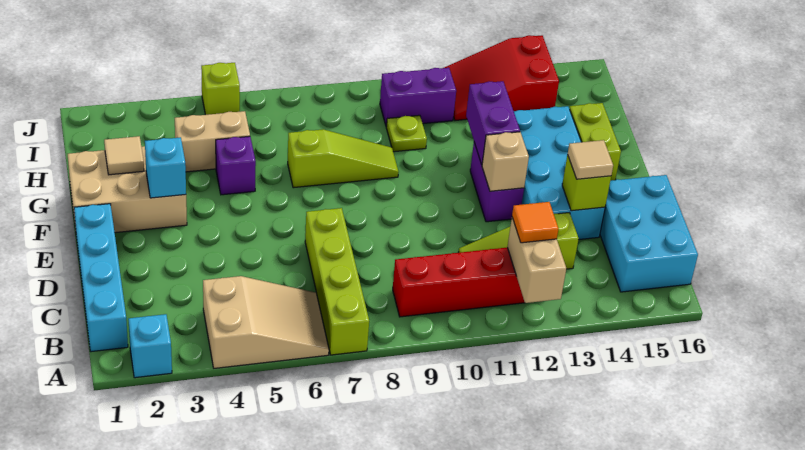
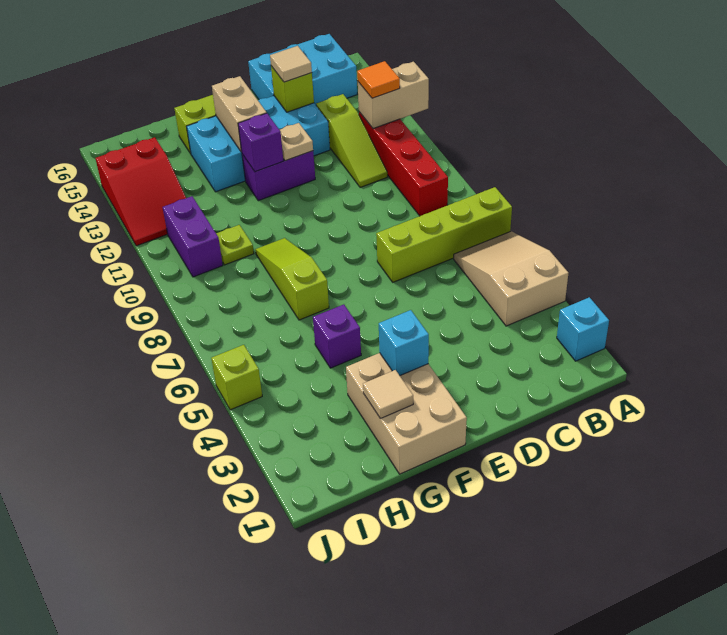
cyan brick B1:E1 level 1 -> none
tan brick E12 level 2 -> tan plate E12 level 2
purple brick F12:G12 level 2 -> purple brick F12 level 2
tan brick H4:H5 level 1 -> tan brick F13:F14 level 2

